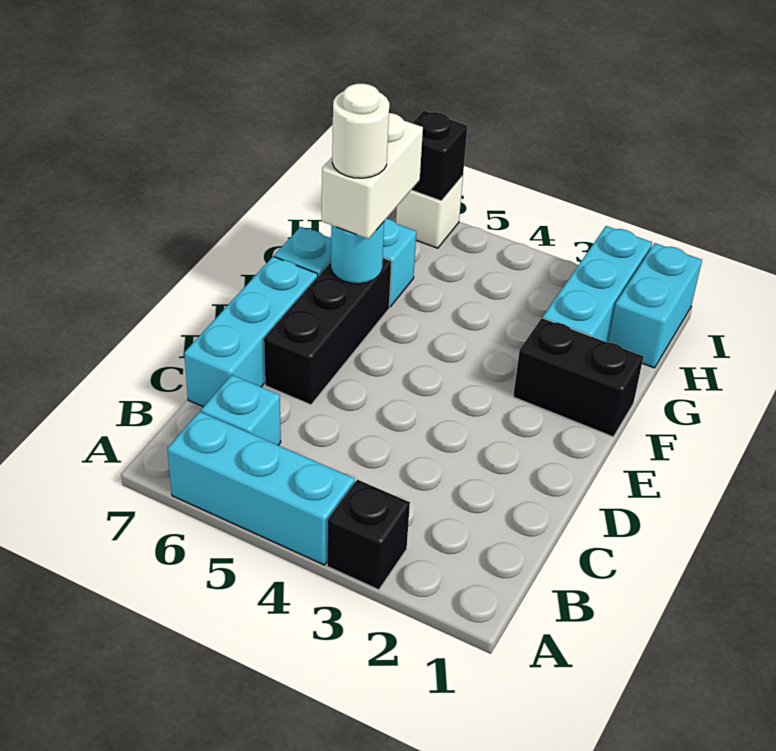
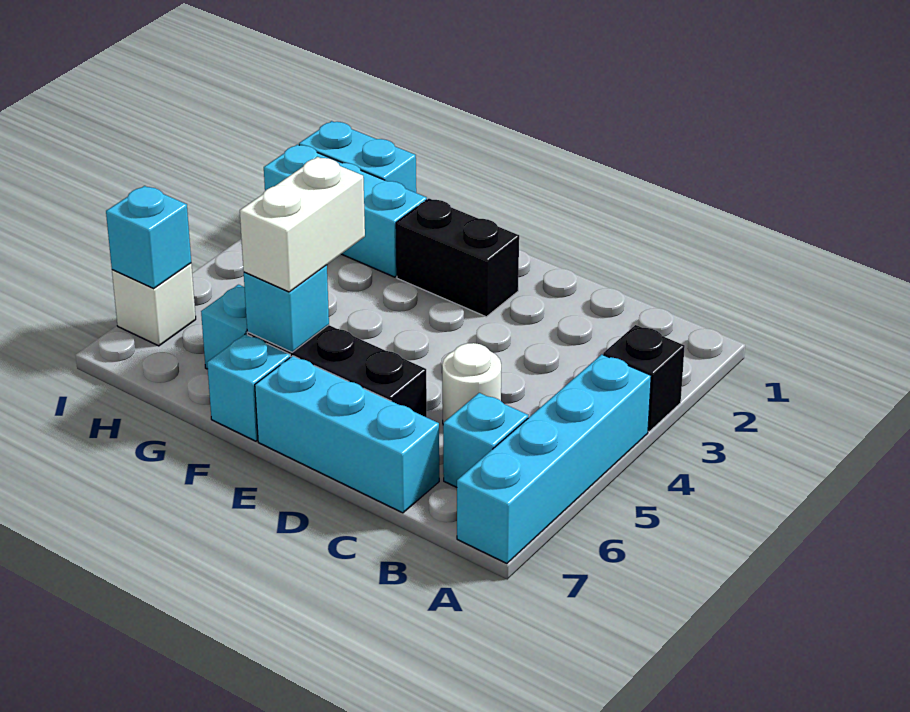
cyan brick A4:A6 level 1 -> cyan brick A4:A7 level 1
black brick F1:F2 level 1 -> black brick E2:F2 level 1
cyan round brick F6 level 2 -> cyan brick F6 level 2
white brick F6:G6 level 3 -> white brick F5:F6 level 3
white round brick F6 level 4 -> white round brick C5 level 1
black brick I6 level 2 -> cyan brick I6 level 2

